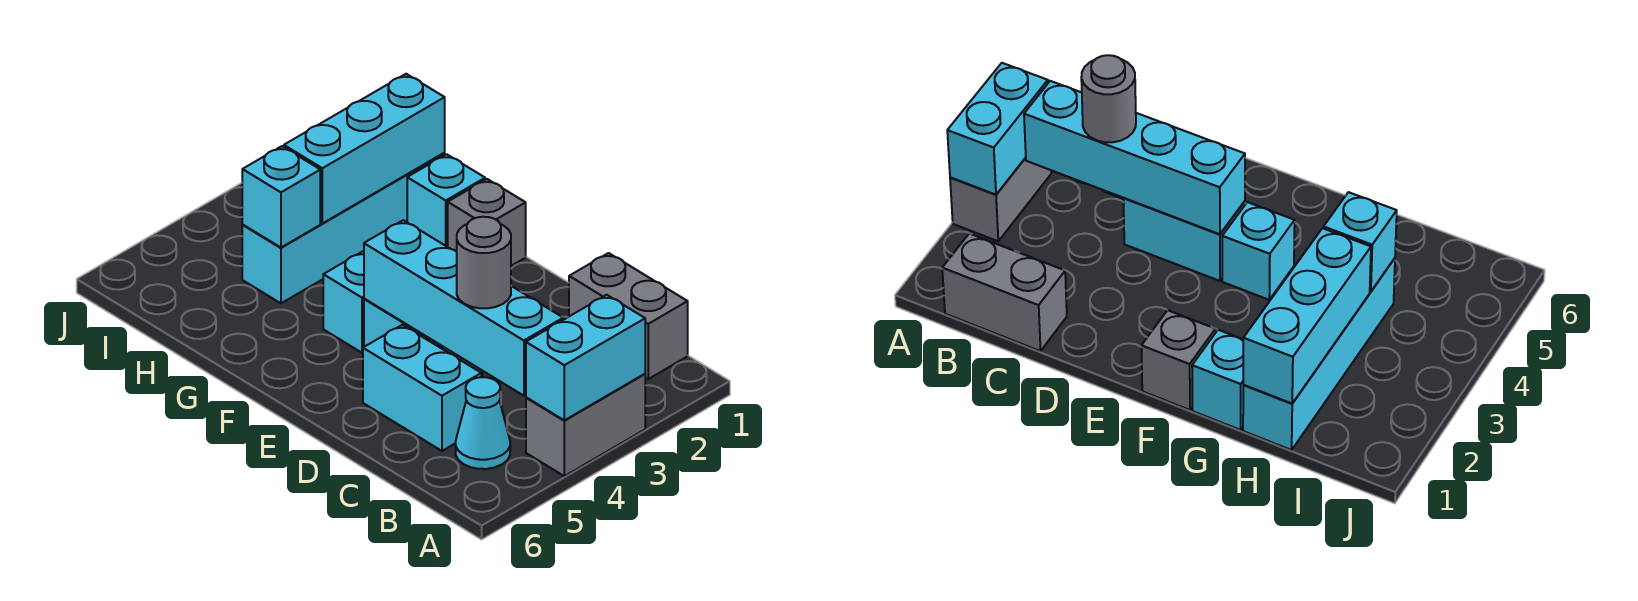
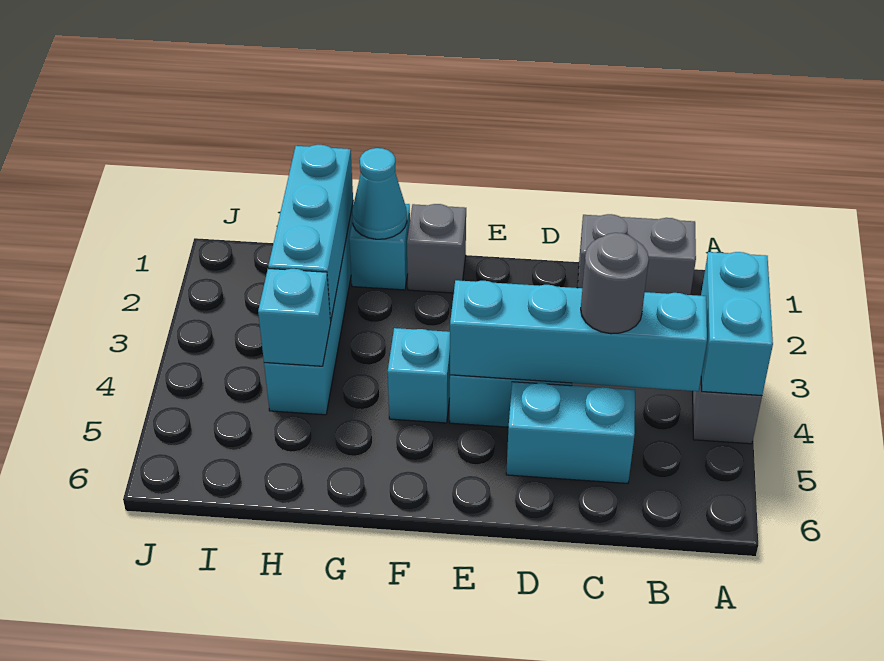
cyan cone B5 level 1 -> cyan cone G1 level 2

